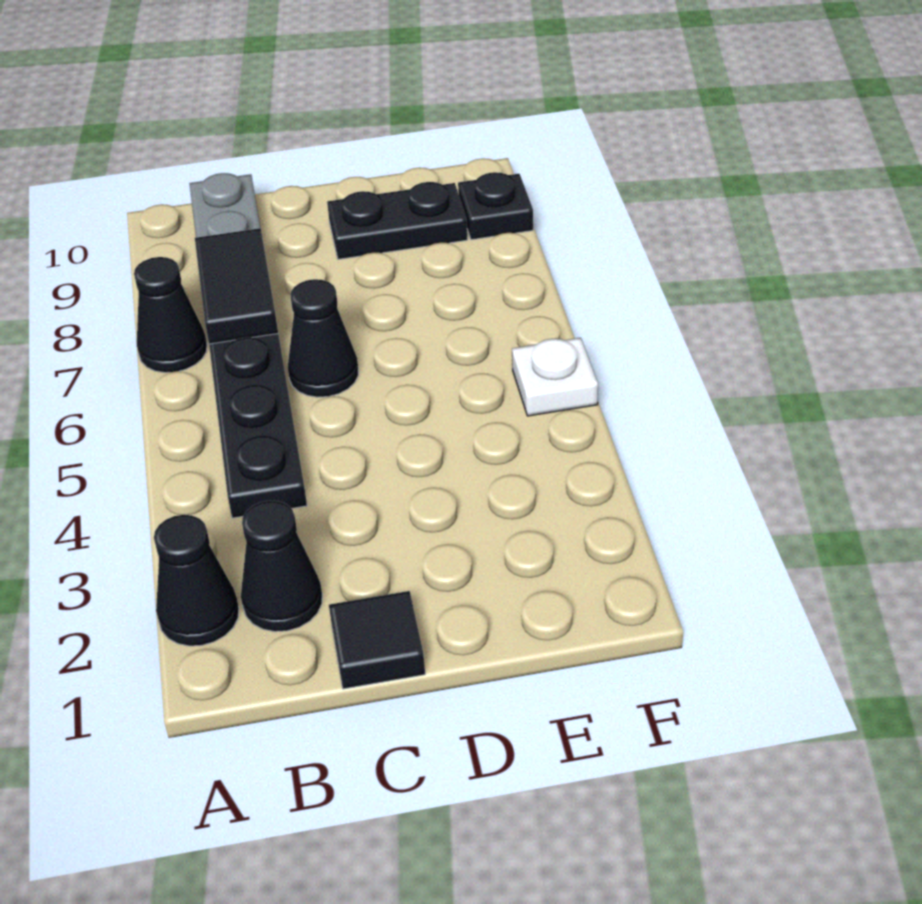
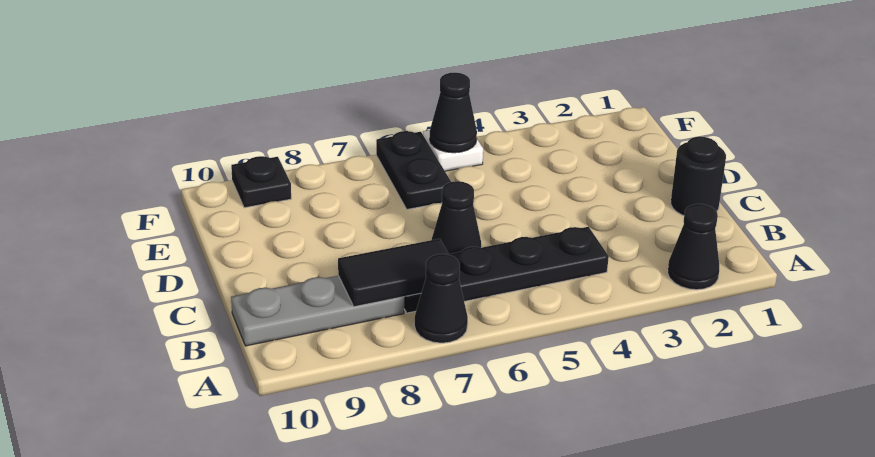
black cone B2 level 1 -> black cone F5 level 2
black tile C1 level 1 -> black round brick C1 level 1
black plate D9:E9 level 1 -> black plate E6:F6 level 1

